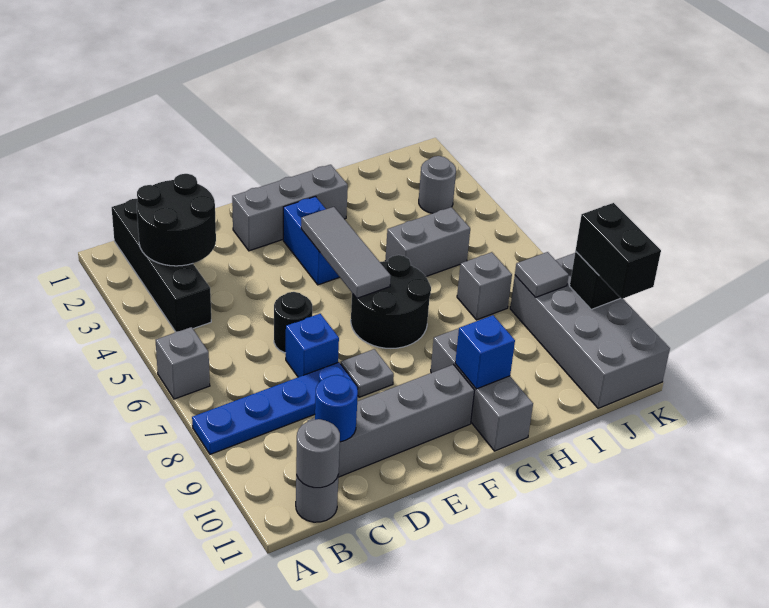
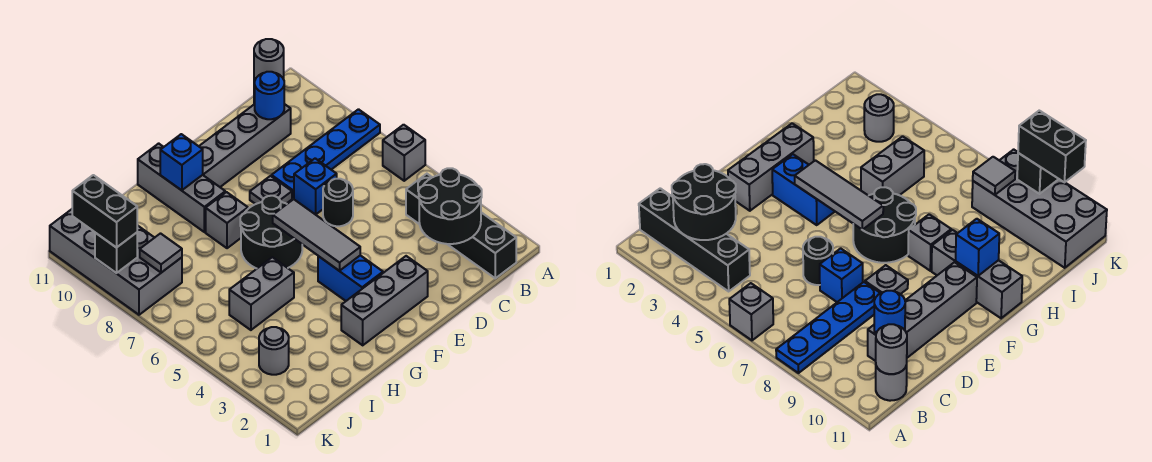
grey brick I7 level 1 -> grey brick G8 level 1

